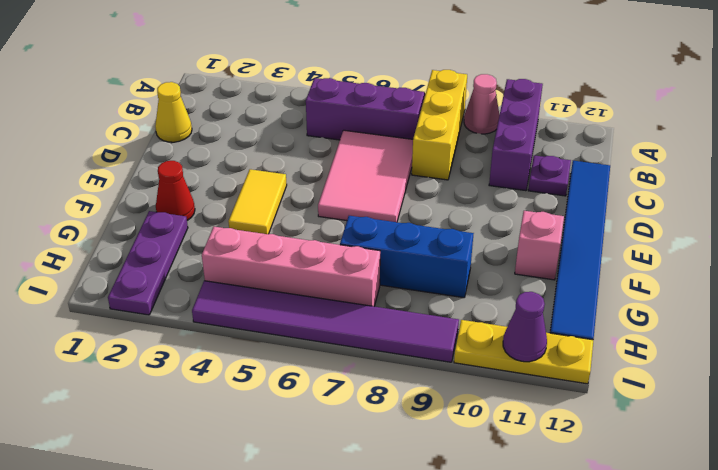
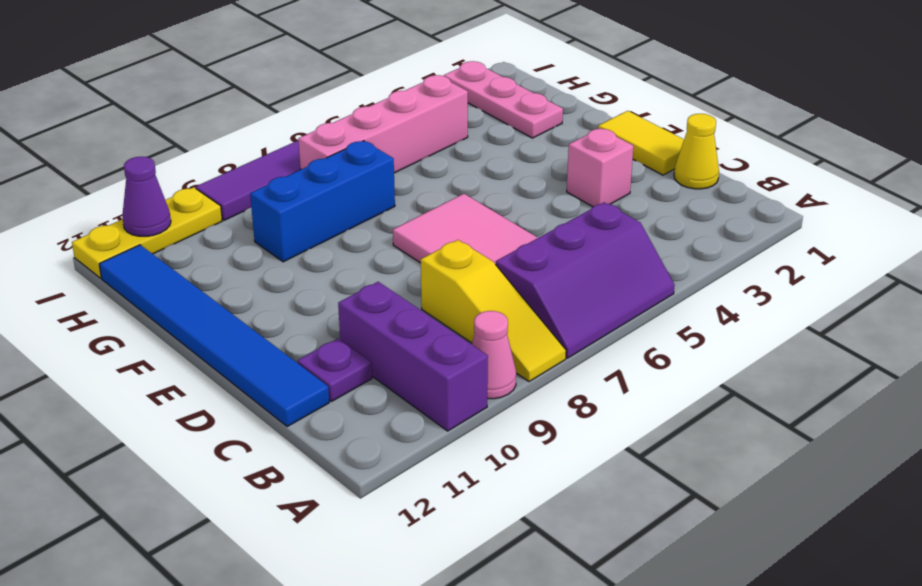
yellow brick A8:C8 level 1 -> yellow slope A8:C8 level 1 top C
yellow tile E4:F4 level 1 -> yellow tile D1:E1 level 1
red cone F2 level 1 -> none
pink brick F11 level 1 -> pink brick D3 level 1
purple plate G2:I2 level 1 -> pink plate G2:I2 level 1

